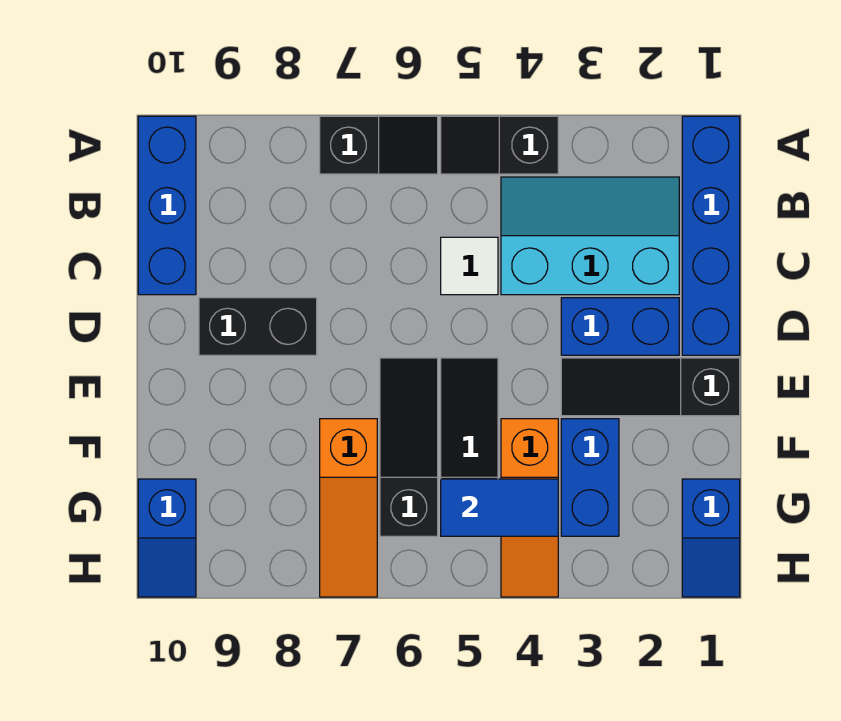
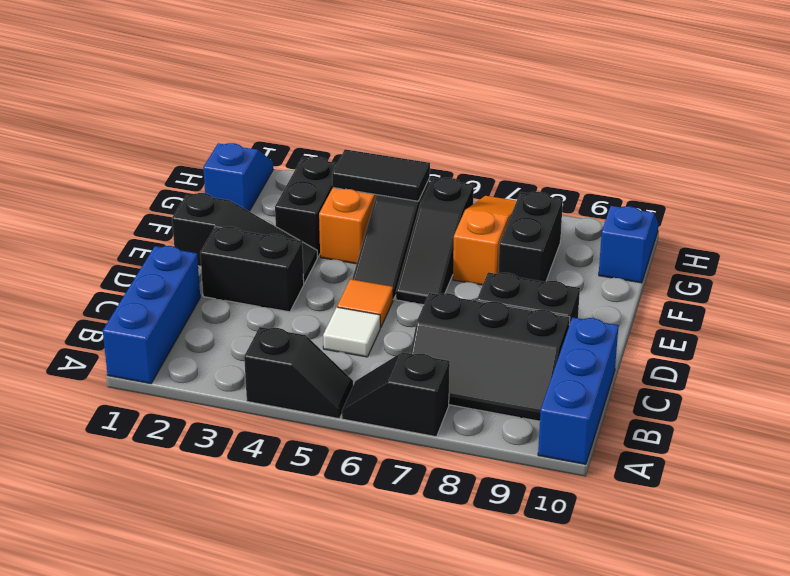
blue brick A1:D1 level 1 -> blue brick A1:C1 level 1
cyan slope B2:C4 level 1 top C -> none
none -> black slope B7:C9 level 1 top C
blue brick D2:D3 level 1 -> black brick D2:D3 level 1
none -> orange tile D5 level 1
blue brick F3:G3 level 1 -> black brick F3:G3 level 1
none -> black brick F8:G8 level 1
blue tile G4:G5 level 2 -> black tile G4:G5 level 2

